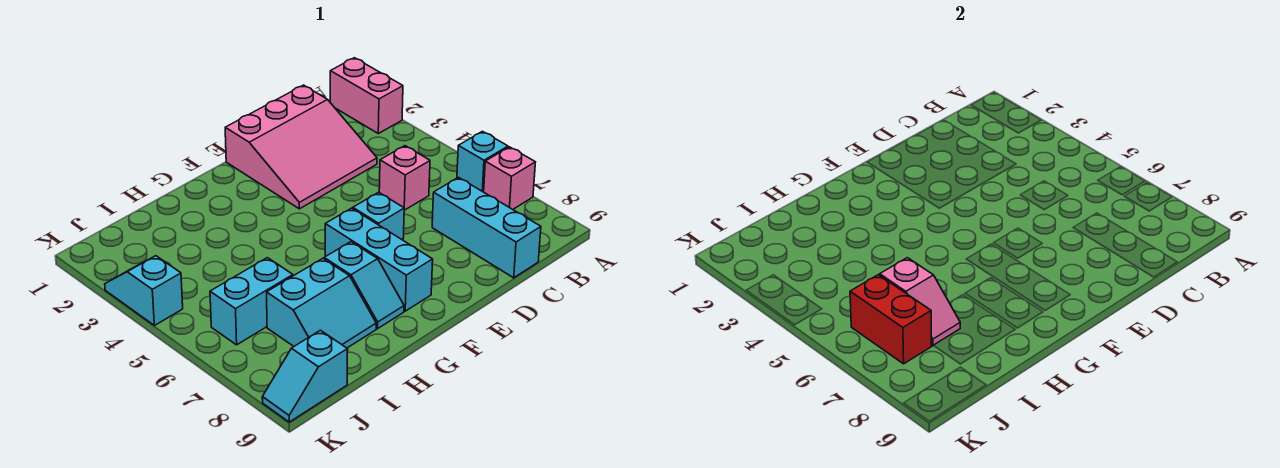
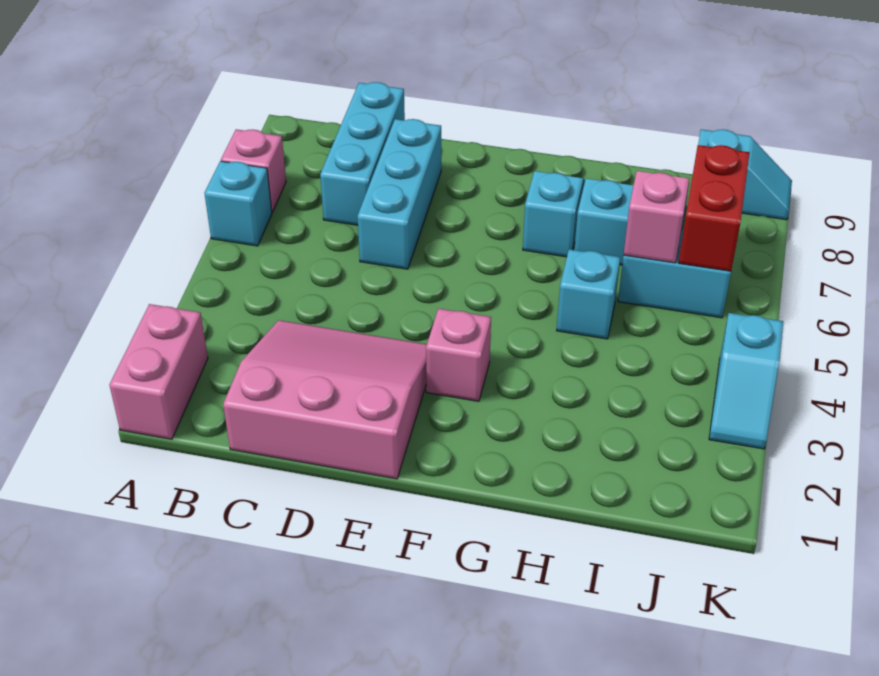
pink brick C5 level 1 -> pink brick F3 level 1
cyan brick E6 level 1 -> cyan brick H5 level 1
cyan brick F6:F8 level 1 -> cyan brick D6:D8 level 1

